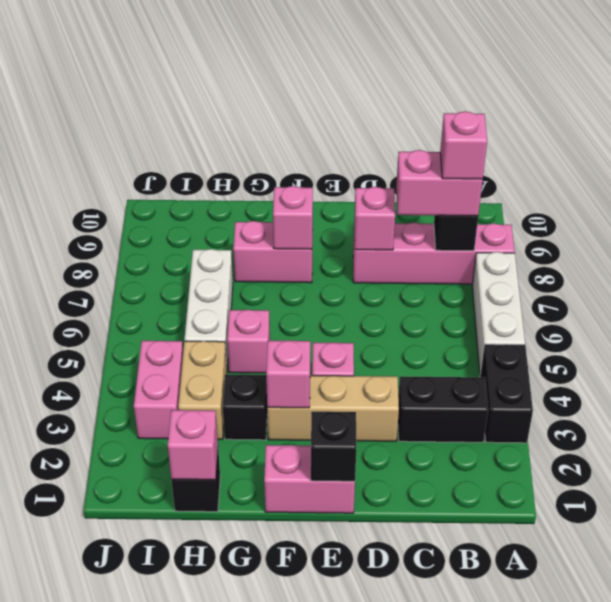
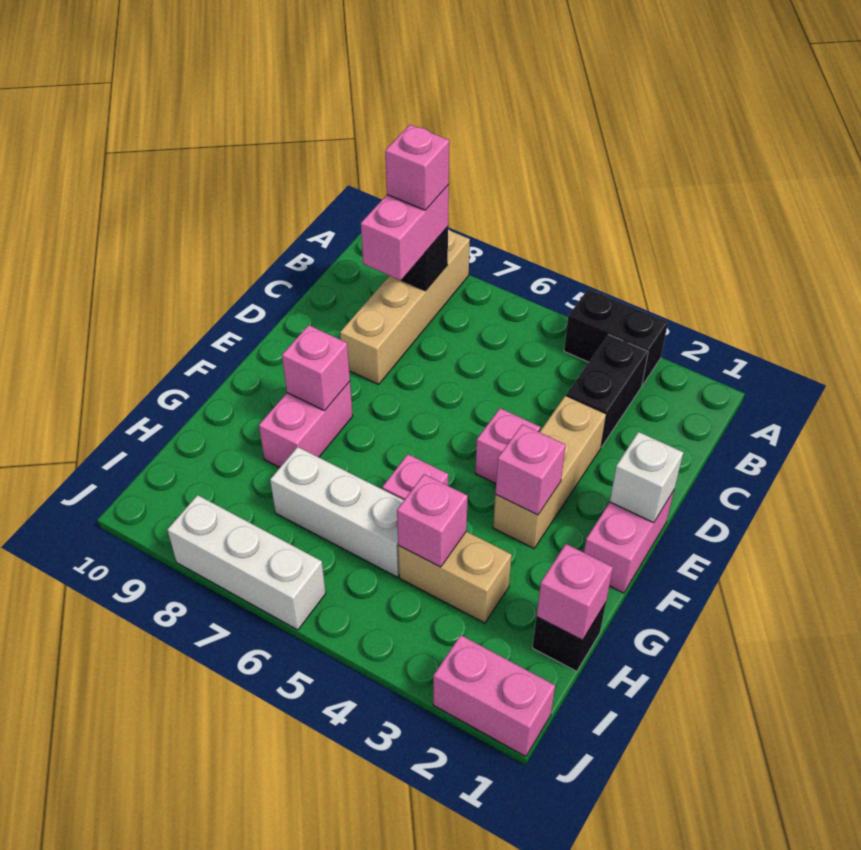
white brick A5:A7 level 1 -> white brick J6:J8 level 1
pink brick A8:D8 level 1 -> tan brick A8:D8 level 1
pink brick D8 level 2 -> pink brick H4 level 2
black brick E1 level 2 -> white brick E1 level 2
black brick G3 level 1 -> none
pink brick I3:I4 level 1 -> pink brick J1:J2 level 1

